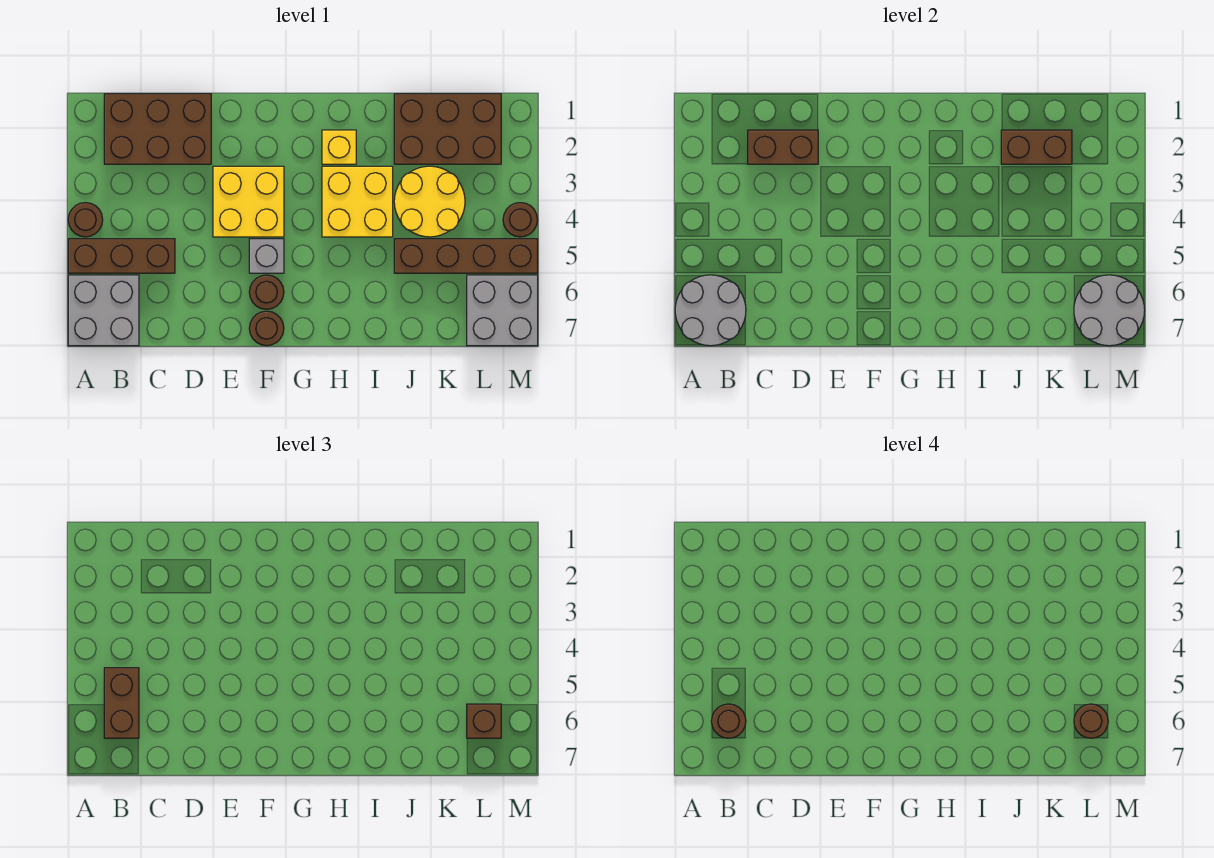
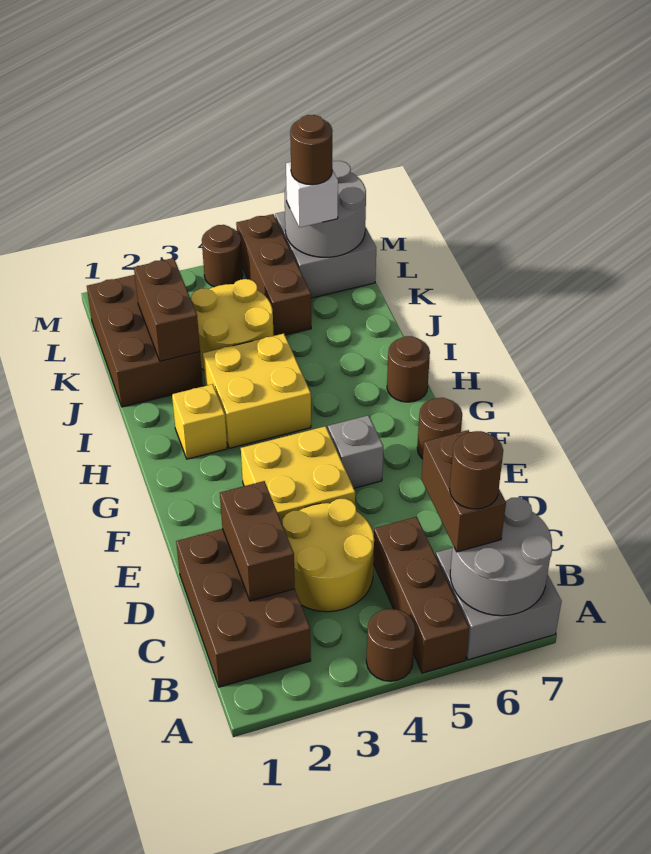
brown brick B5:B6 level 3 -> brown brick B6:C6 level 3
none -> yellow round brick C3:D4 level 1
brown round brick F6 level 1 -> brown round brick H7 level 1
brown brick J5:M5 level 1 -> brown brick K5:M5 level 1
brown brick L6 level 3 -> white brick L6 level 3

